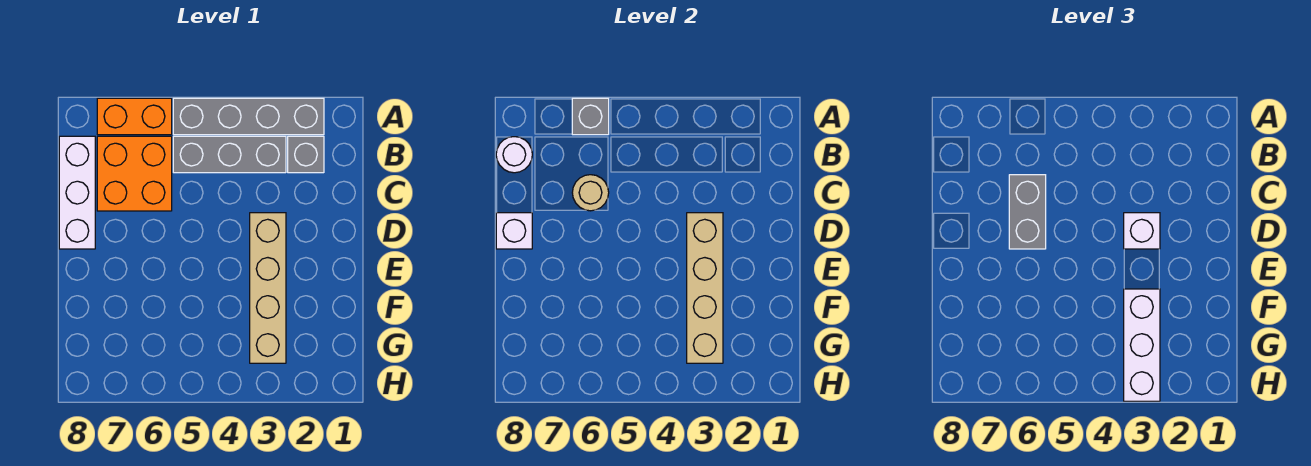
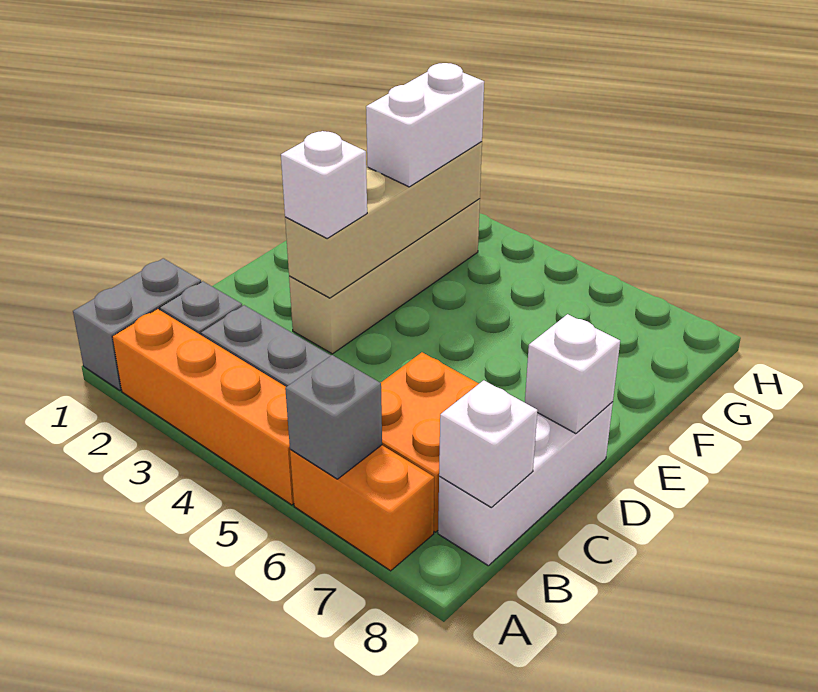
grey brick A2:A5 level 1 -> orange brick A2:A5 level 1
white round brick B8 level 2 -> white brick B8 level 2
tan round brick C6 level 2 -> none
grey brick C6:D6 level 3 -> grey brick A1:B1 level 1
white brick F3:H3 level 3 -> white brick F3:G3 level 3

